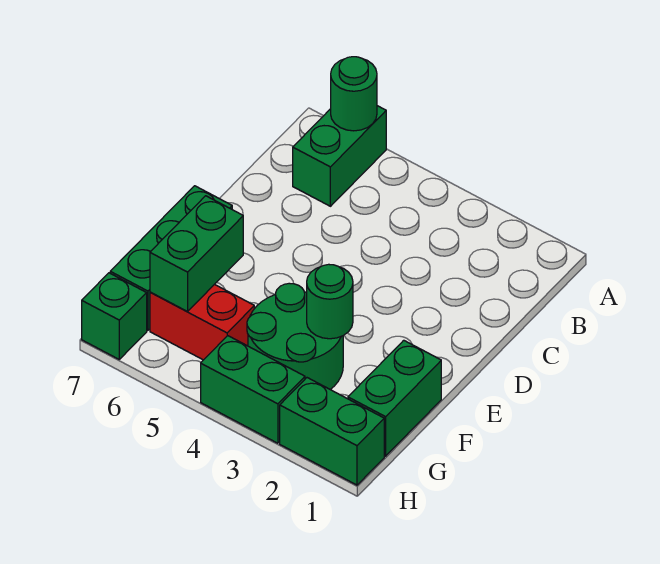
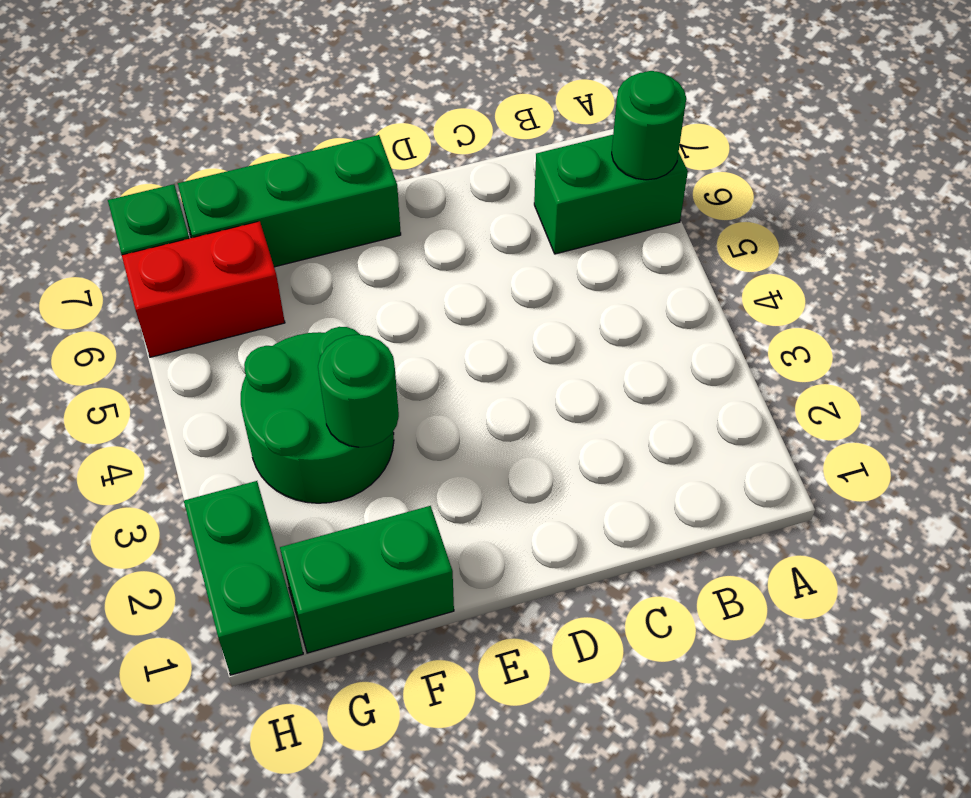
green brick F6:G6 level 2 -> none
red brick G5:G6 level 1 -> red brick G6:H6 level 1
green brick H3:H4 level 1 -> none

